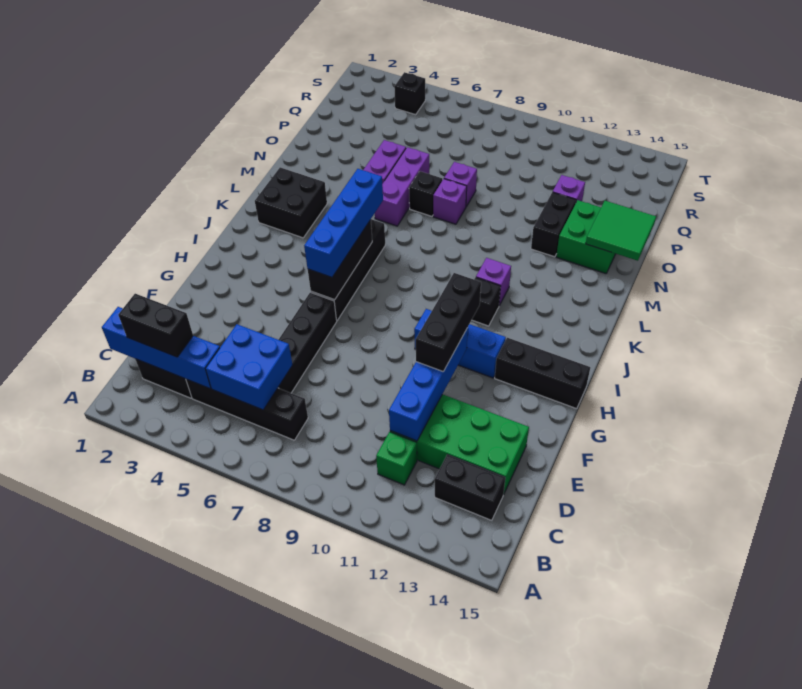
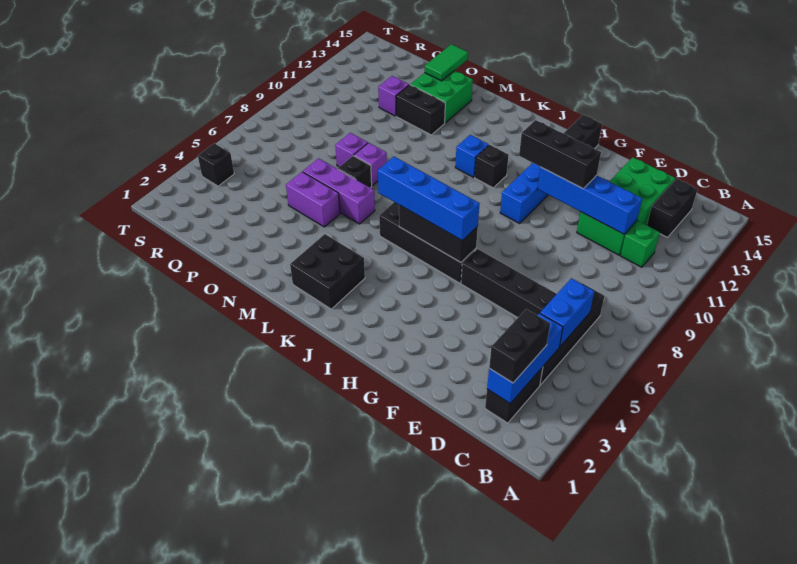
blue brick C1:C4 level 2 -> blue brick C2:C4 level 2
blue brick C5:D6 level 2 -> blue brick C5:C6 level 2
purple brick K11 level 1 -> blue brick K11 level 1
green tile N14:O15 level 2 -> green tile O14:O15 level 2

